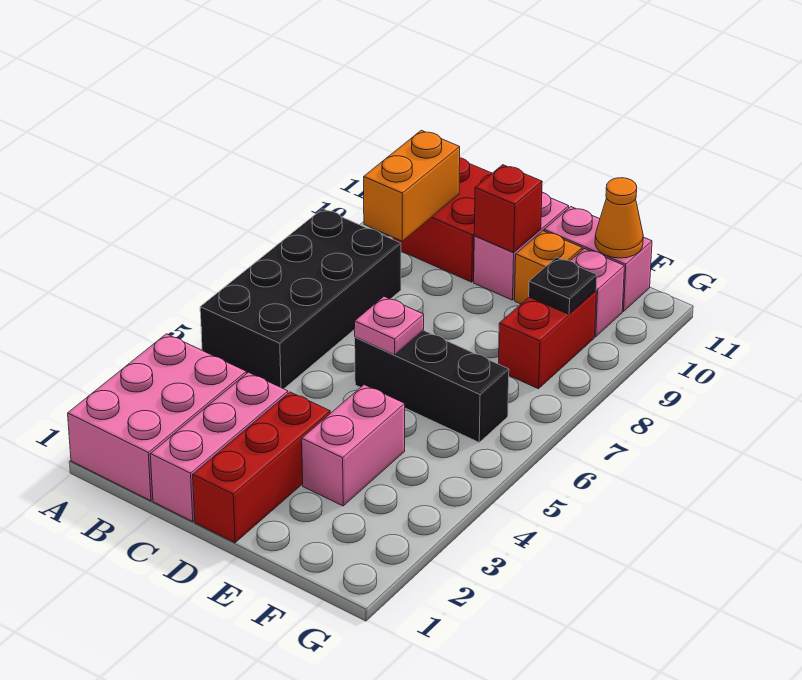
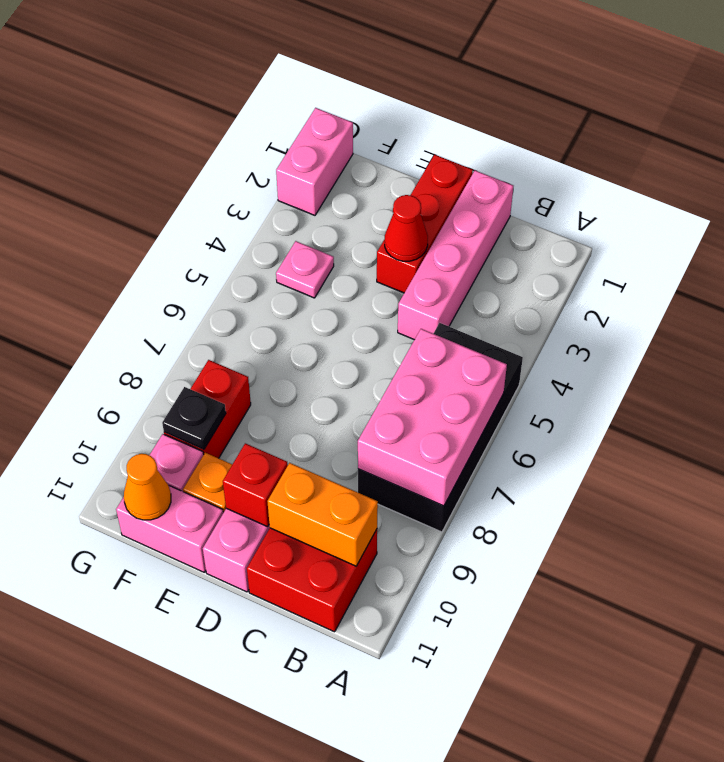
pink brick A1:B3 level 1 -> pink brick A6:B8 level 2
orange brick B9:B10 level 2 -> orange brick B10:C10 level 2
pink brick C1:C3 level 1 -> pink brick C1:C4 level 1
none -> red cone D3 level 2
black brick D6:F6 level 1 -> none
pink plate D6 level 2 -> pink plate F4 level 1
pink brick E3:E4 level 1 -> pink brick G1:G2 level 1

